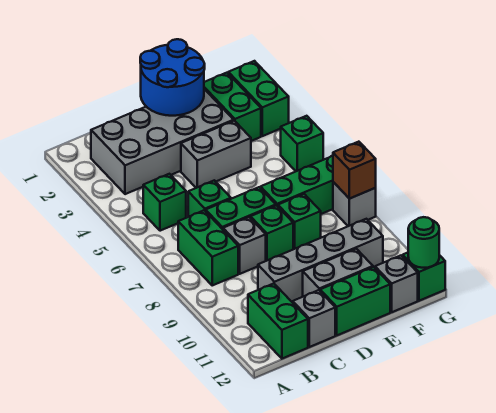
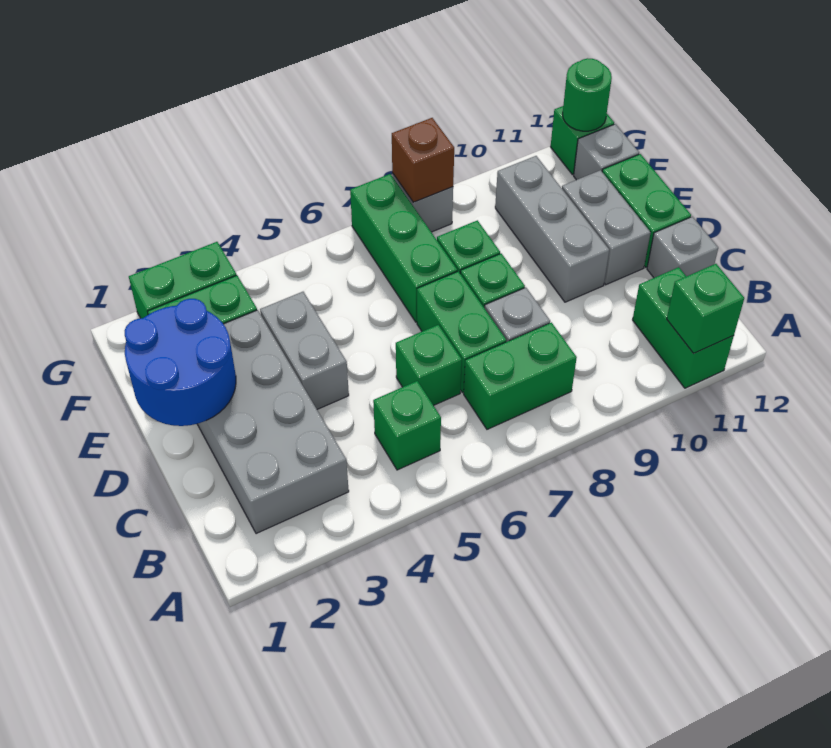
green brick B11:B12 level 1 -> green brick A11:B11 level 1
grey brick C10:F10 level 1 -> grey brick D10:F10 level 1
green brick G5 level 1 -> green brick A11 level 2

